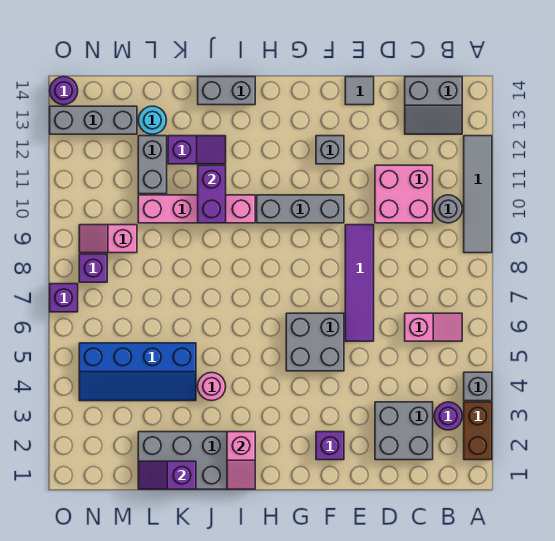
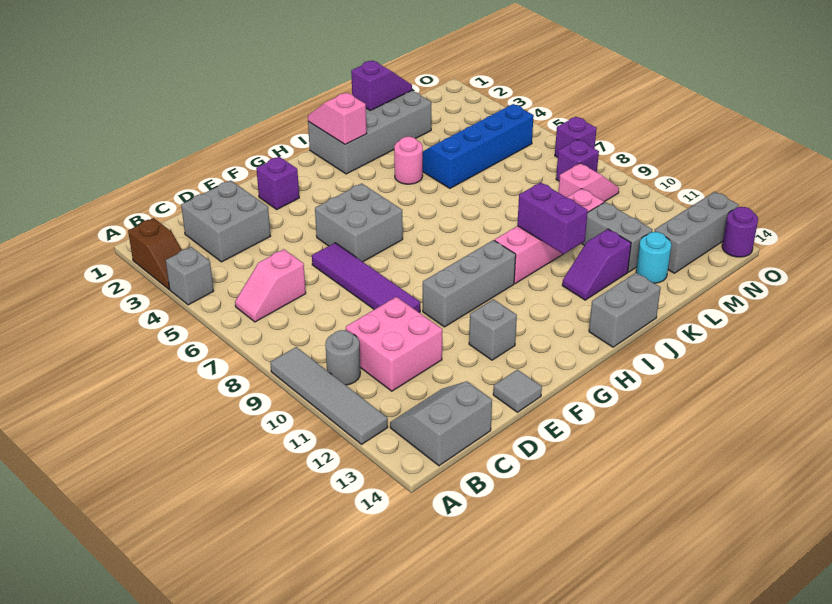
brown brick A2:A3 level 1 -> brown slope A2:A3 level 1 top 2
purple round brick B3 level 1 -> none

